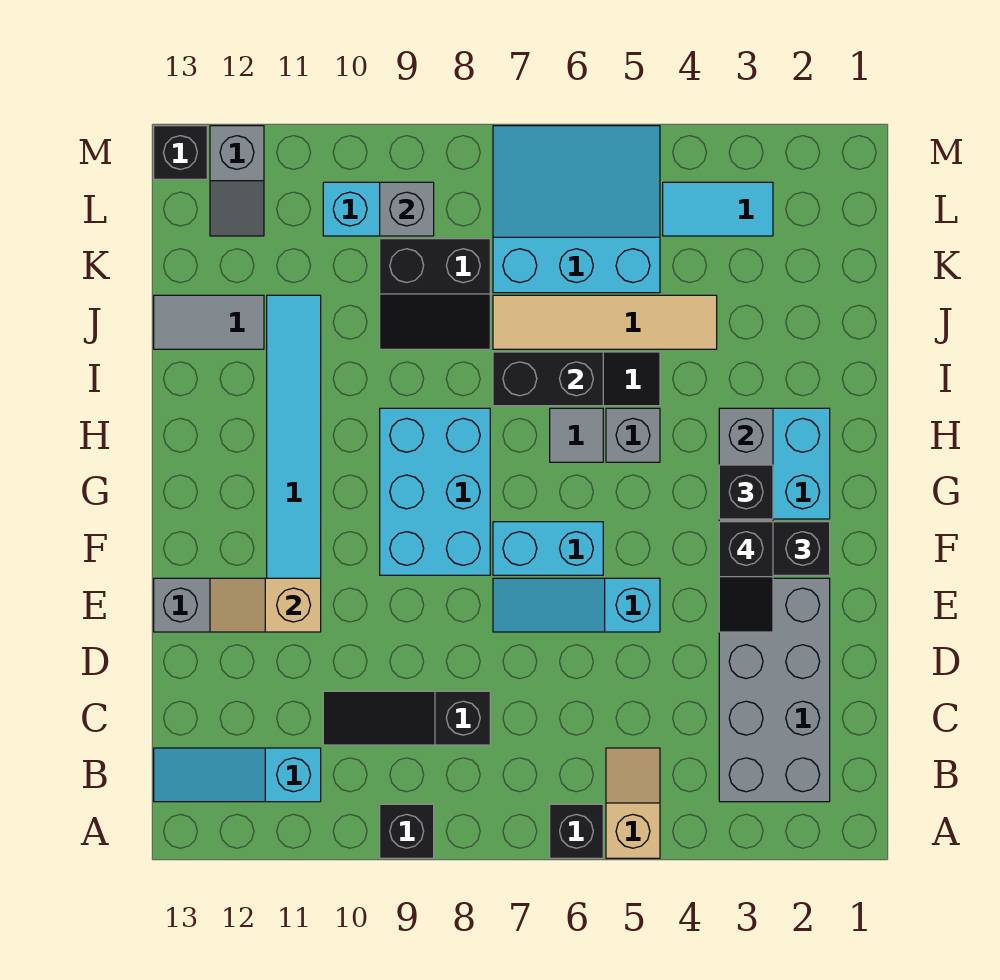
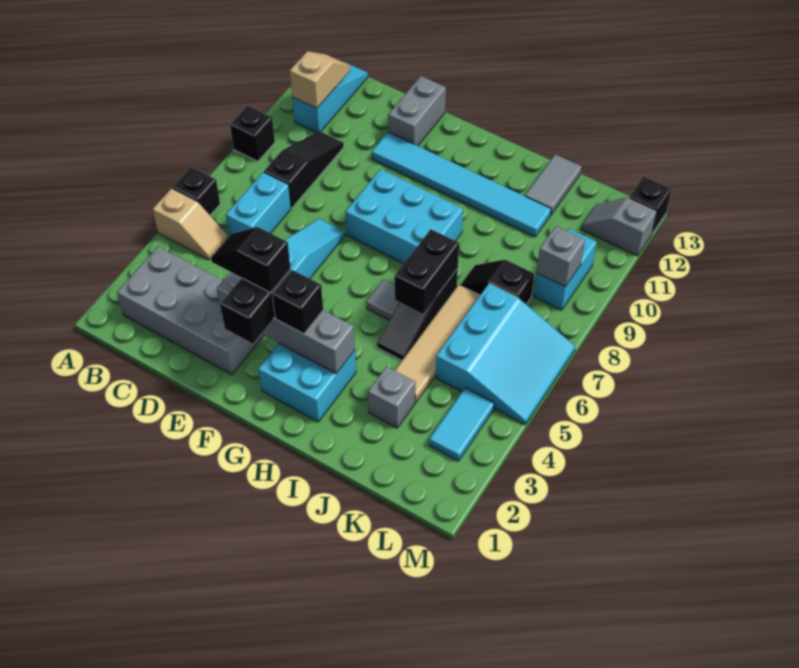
tan slope E11:E12 level 2 top 11 -> tan slope B11:B12 level 2 top 11
cyan brick F6:F7 level 1 -> cyan brick C6:C7 level 1
grey brick H5 level 1 -> grey brick J3 level 1
black slope J8:K9 level 1 top K -> black slope J8:K8 level 1 top K

